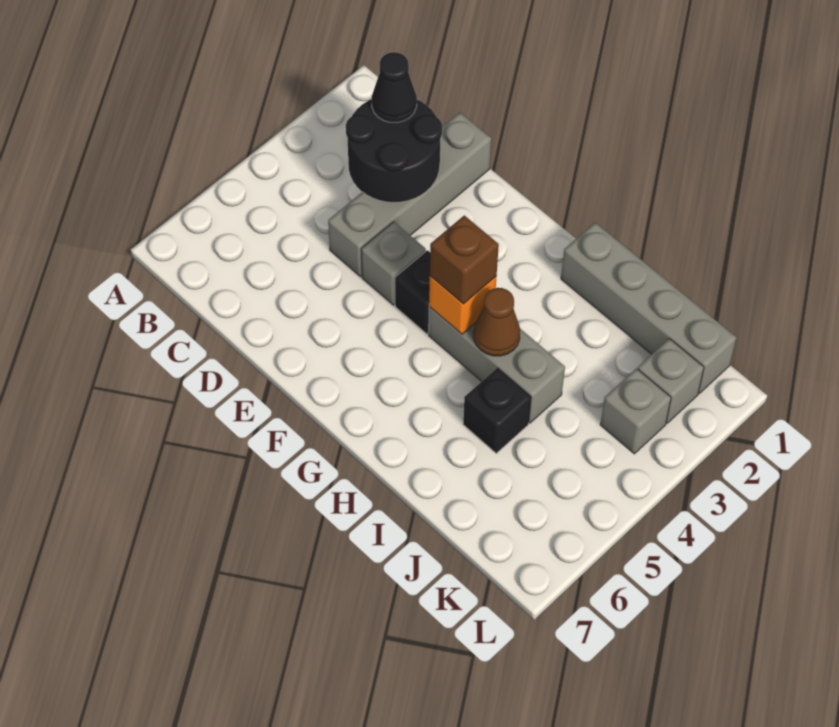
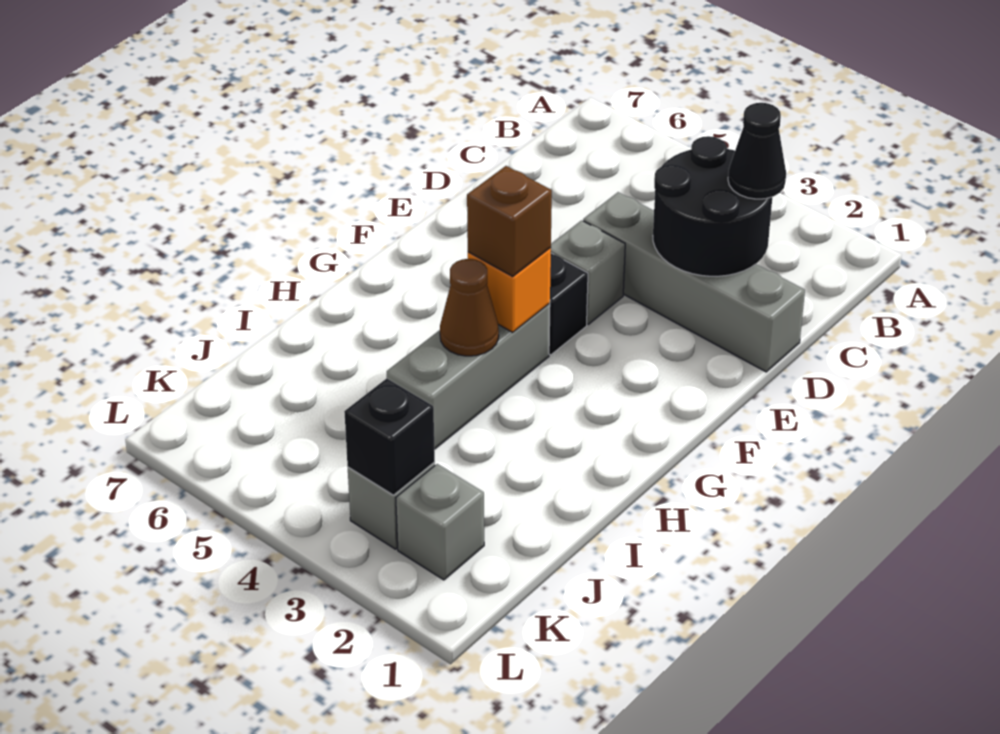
grey brick H1:K1 level 1 -> none
black brick I5 level 1 -> black brick K3 level 2

